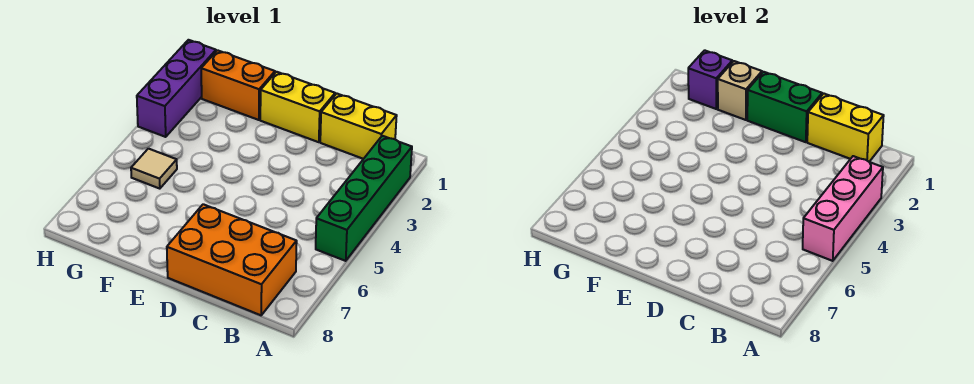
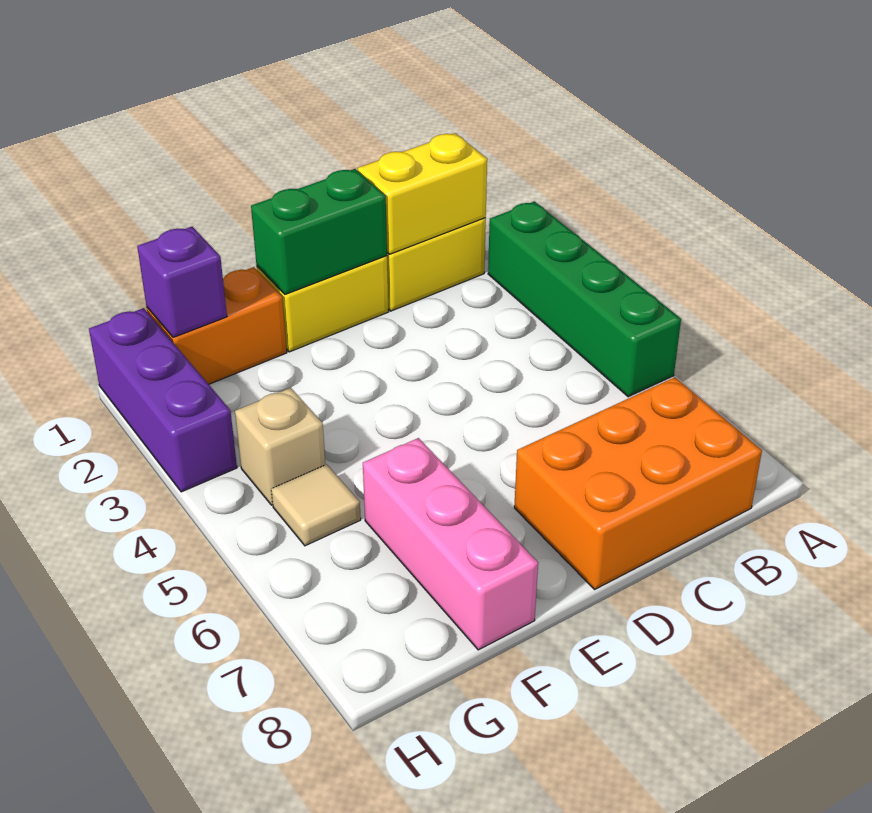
pink brick A3:A5 level 2 -> pink brick F6:F8 level 1
tan brick F1 level 2 -> tan brick G4 level 1

